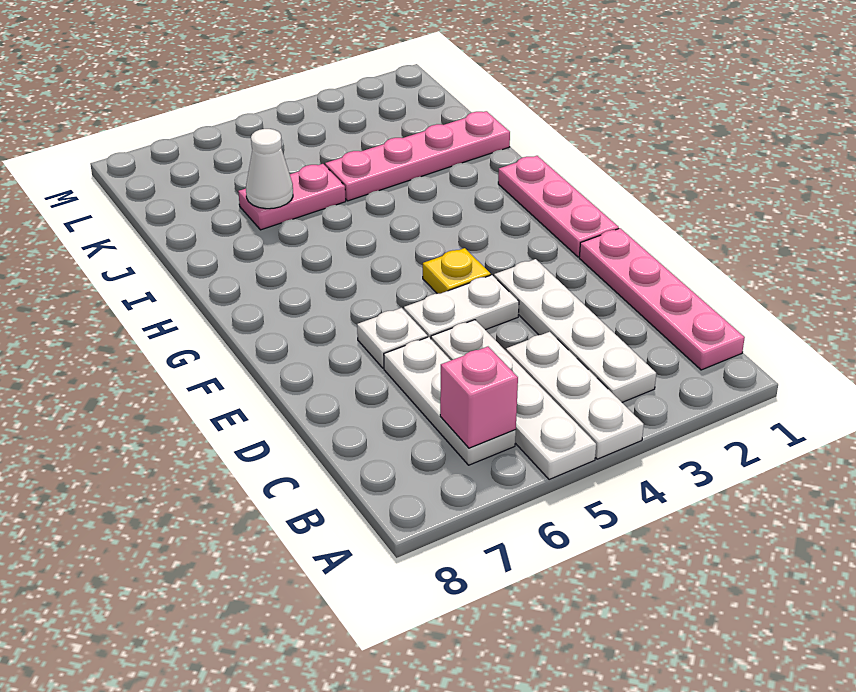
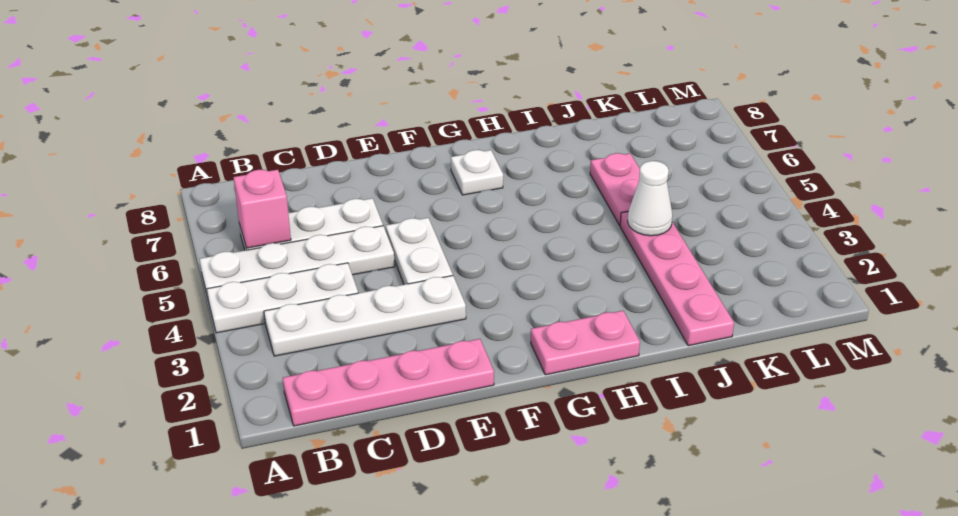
white plate E6 level 1 -> white plate G7 level 1
pink plate F1:H1 level 1 -> pink plate G1:H1 level 1
yellow plate F4 level 1 -> none
white cone J6 level 2 -> white cone J4 level 2

